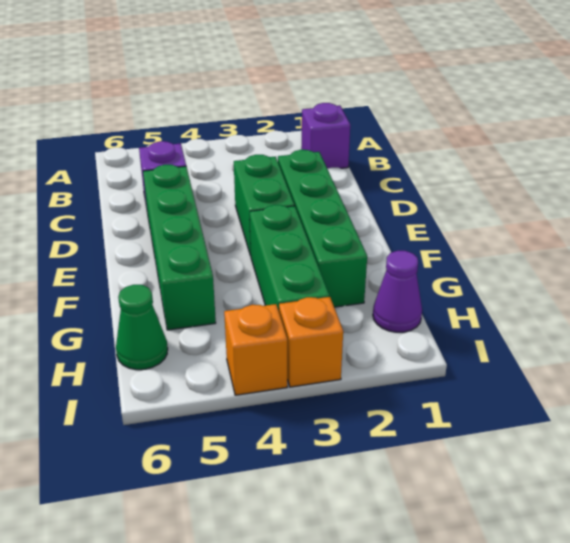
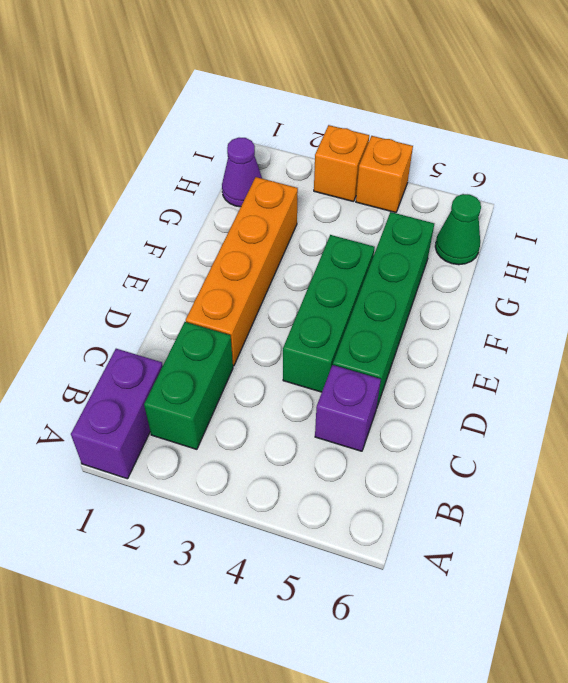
purple brick B1 level 1 -> purple brick A1:B1 level 1
green brick D2:G2 level 1 -> orange brick D2:G2 level 1
green brick D3:E3 level 1 -> green brick B2:C2 level 1
green brick F3:H3 level 1 -> green brick D4:F4 level 1

